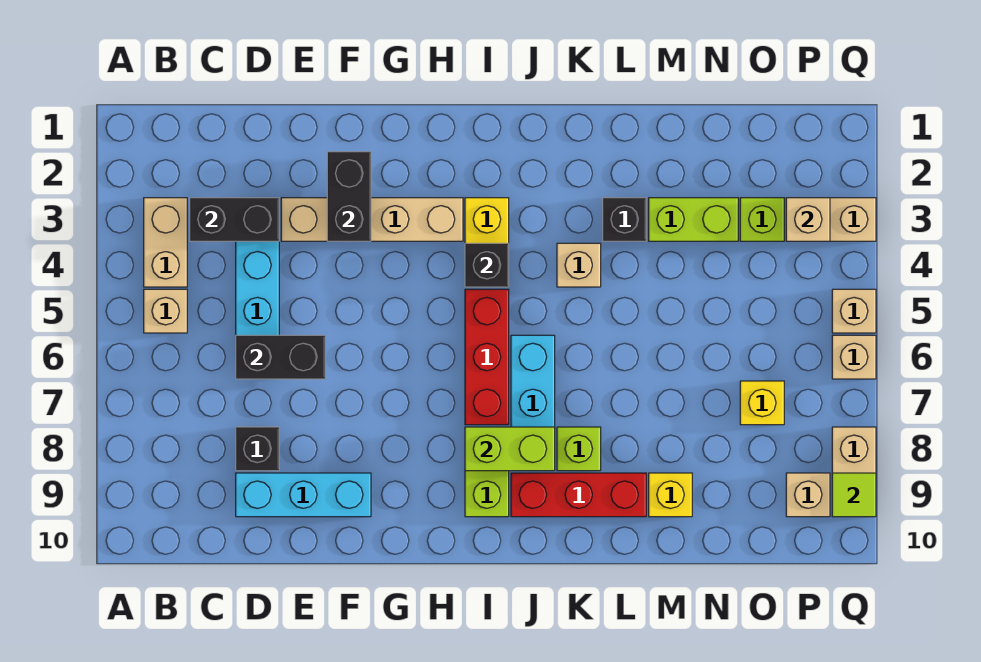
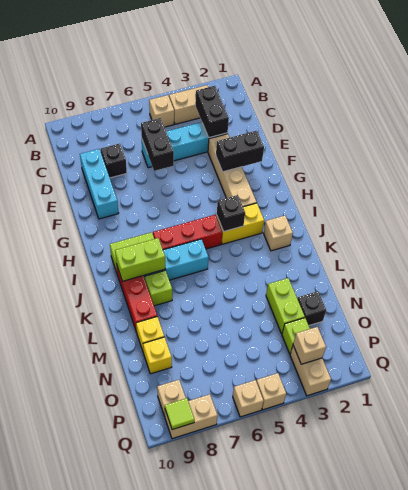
lime brick I8:J8 level 2 -> lime brick J8:J9 level 2
tan brick K4 level 1 -> tan brick J2 level 1
black brick L3 level 1 -> black brick N2 level 1
yellow brick O7 level 1 -> yellow brick N9 level 1

